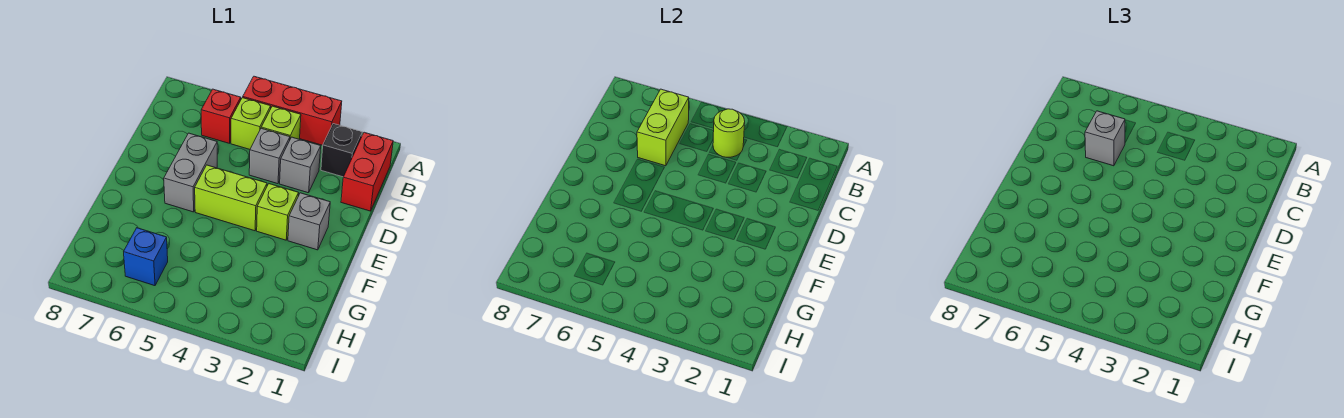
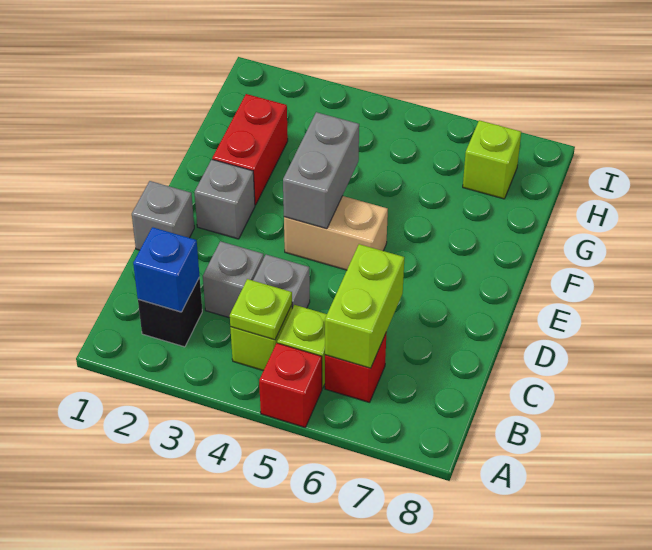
red brick A3:A5 level 1 -> red brick A5 level 1
red brick B1:C1 level 1 -> red brick F2:G2 level 1
lime round brick B4 level 2 -> lime plate B4 level 2
grey brick C6 level 3 -> grey brick D1 level 1
grey brick D6:E6 level 1 -> grey brick E4:F4 level 2
lime brick E3 level 1 -> lime brick H7 level 1
lime brick E4:E5 level 1 -> tan brick E4:E5 level 1
blue brick H6 level 1 -> blue brick B2 level 2

